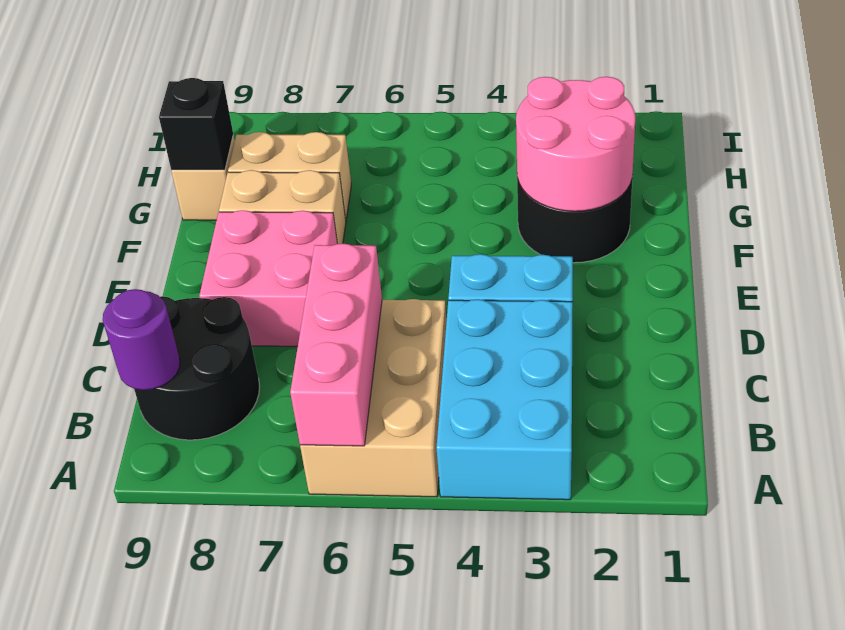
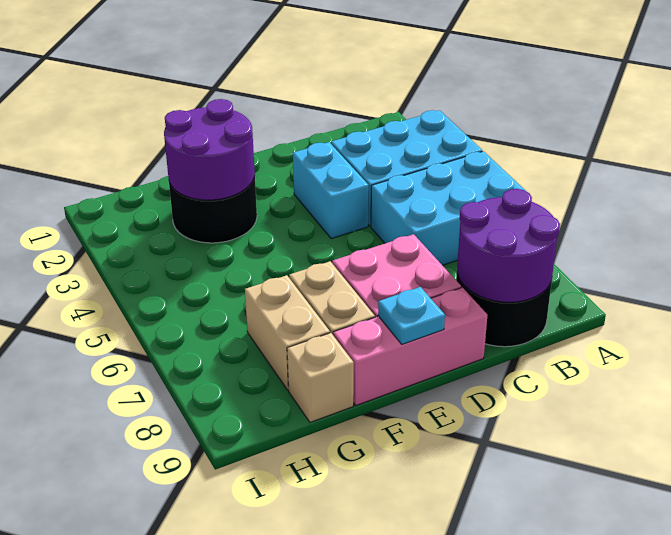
tan brick A5:C6 level 1 -> cyan brick A5:C6 level 1
pink brick A6:C6 level 2 -> pink brick D9:F9 level 1
purple round brick B9 level 2 -> purple round brick B8:C9 level 2
none -> cyan plate E9 level 2
pink round brick F2:G3 level 2 -> purple round brick F2:G3 level 2
black brick G9 level 2 -> none

